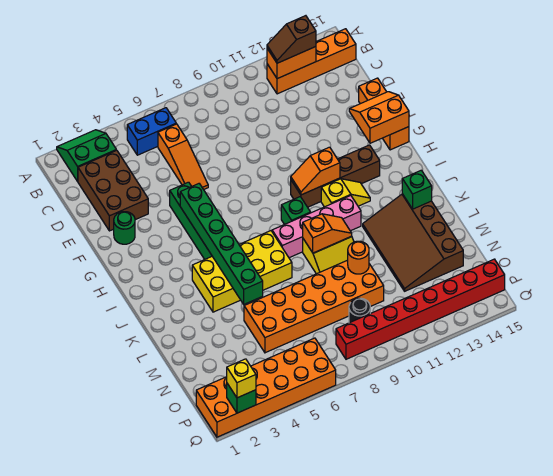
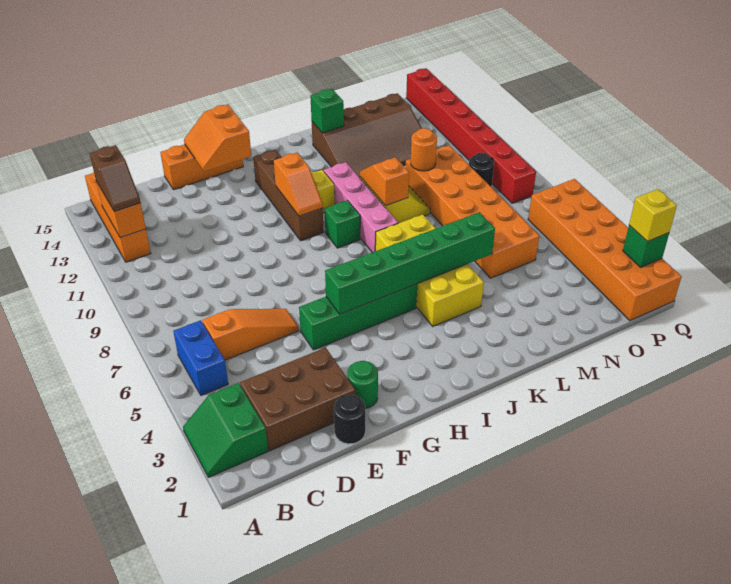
none -> black round brick E1 level 1

